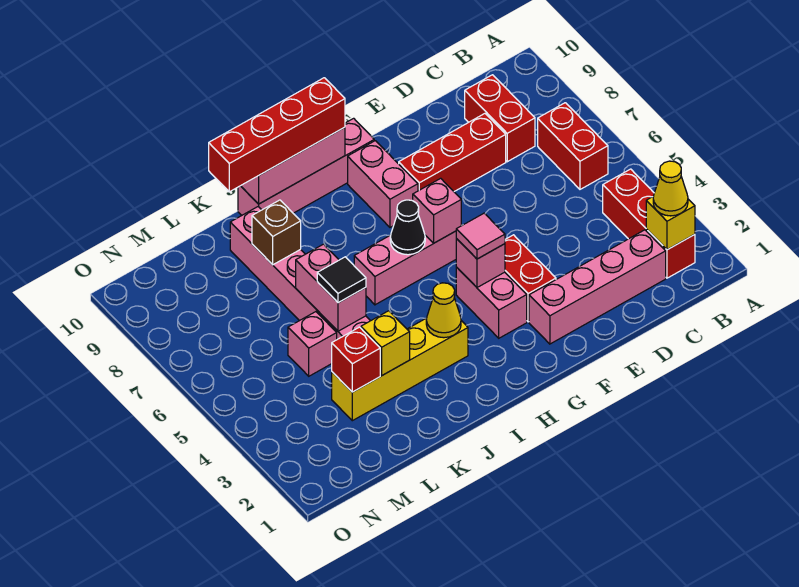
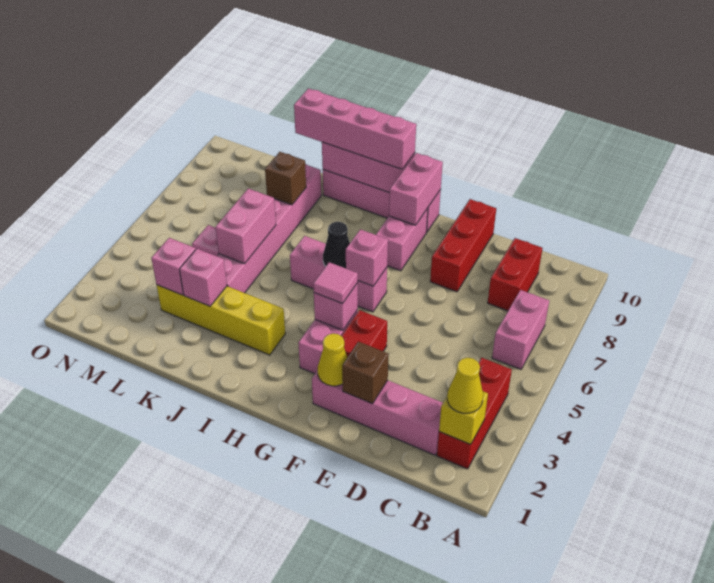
red brick B6:B7 level 1 -> pink brick B6:B7 level 1
red brick D8:F8 level 1 -> red brick E8:E10 level 1
none -> brown brick E2 level 2
none -> pink brick G9:G10 level 2
red brick H10:K10 level 3 -> pink brick H10:K10 level 3
yellow cone I3 level 2 -> yellow cone F2 level 2
yellow brick K3 level 2 -> pink brick K3 level 2
black tile K5 level 3 -> none
red brick L3 level 2 -> pink brick L3 level 2

